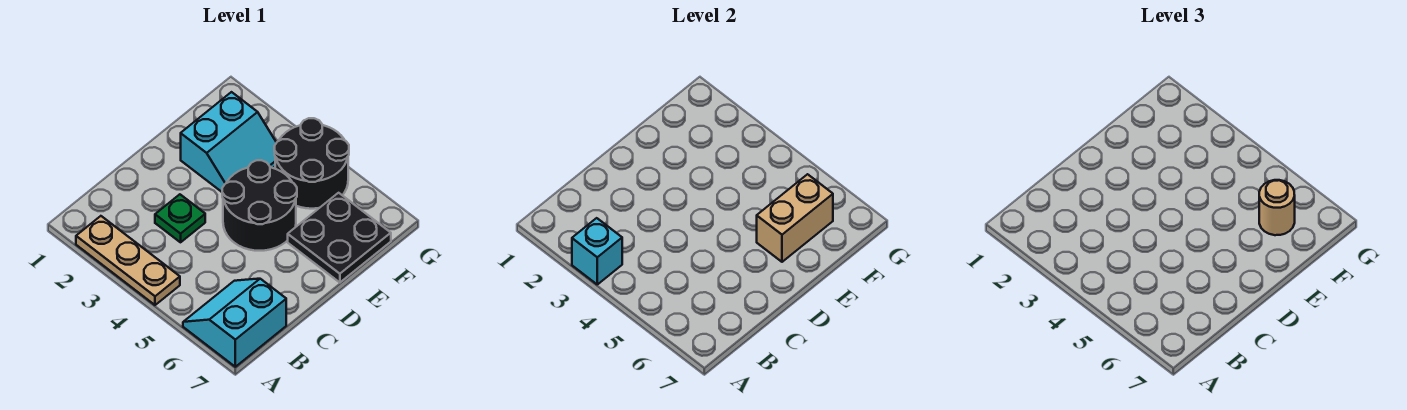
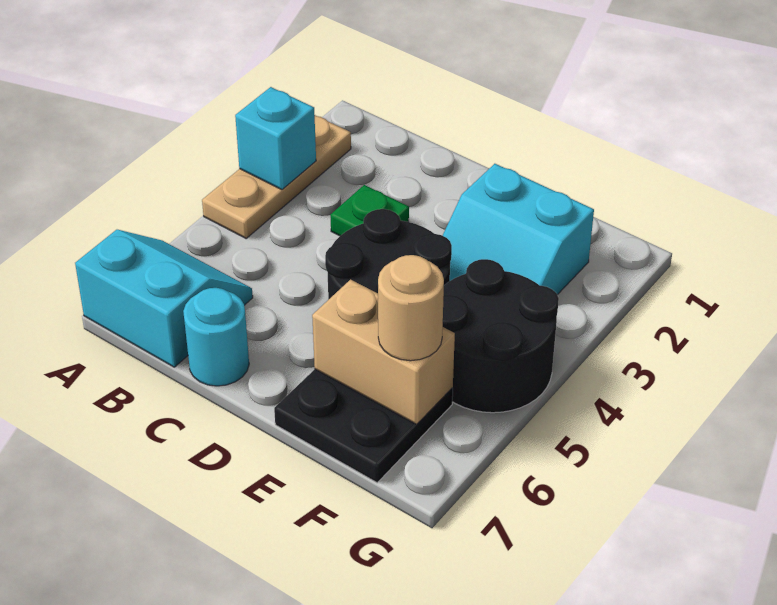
none -> cyan round brick C7 level 1

